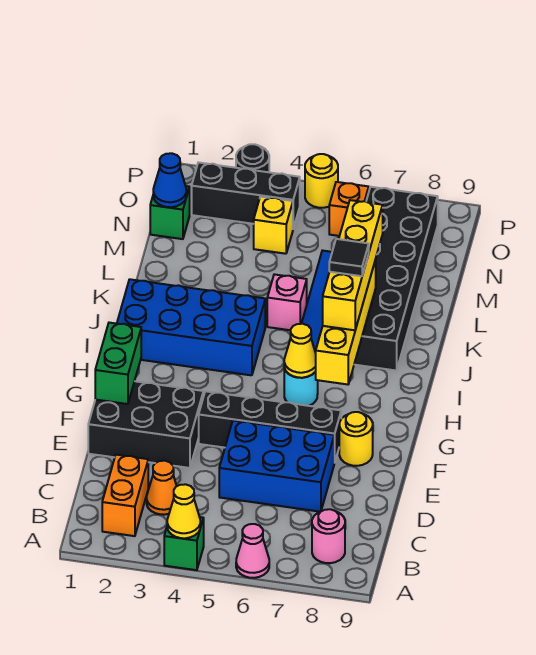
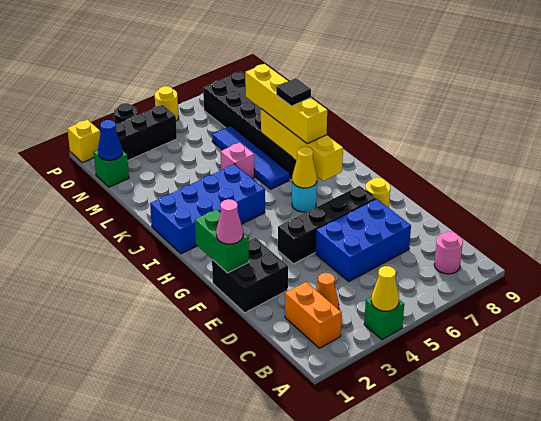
pink cone A6 level 1 -> pink cone F1 level 3
black brick E1:F3 level 1 -> black brick E1:F2 level 1
yellow brick N4 level 1 -> yellow brick P1 level 1
orange brick O6 level 1 -> none

